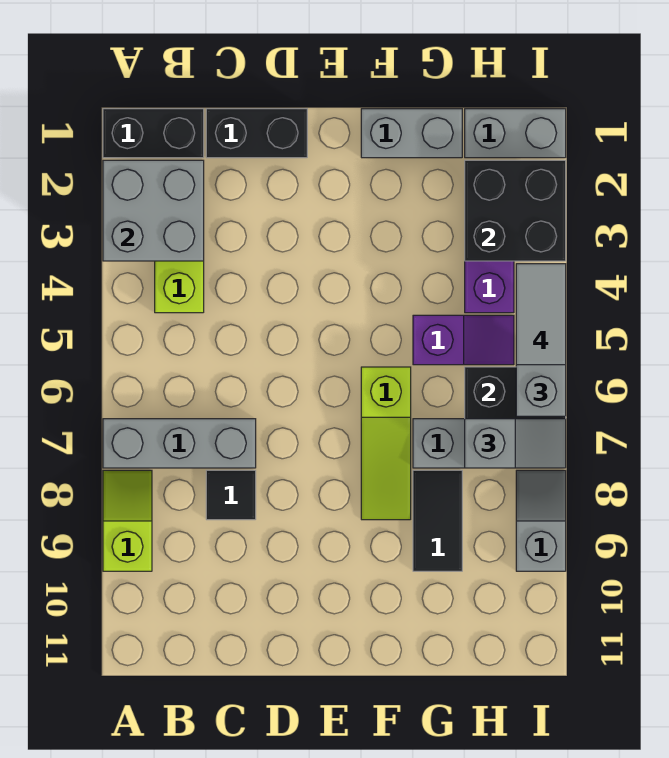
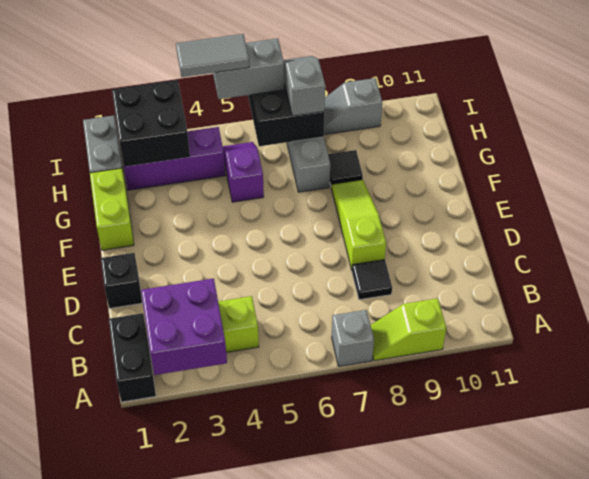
grey brick A2:B3 level 2 -> purple brick A2:B3 level 2
grey brick A7:C7 level 1 -> grey brick A7 level 1
black brick C1:D1 level 1 -> black brick D1 level 1
grey brick F1:G1 level 1 -> lime brick F1:G1 level 1
lime slope F6:F8 level 1 top 6 -> lime slope D8:F8 level 1 top D
black tile G8:G9 level 1 -> black tile G8 level 1

